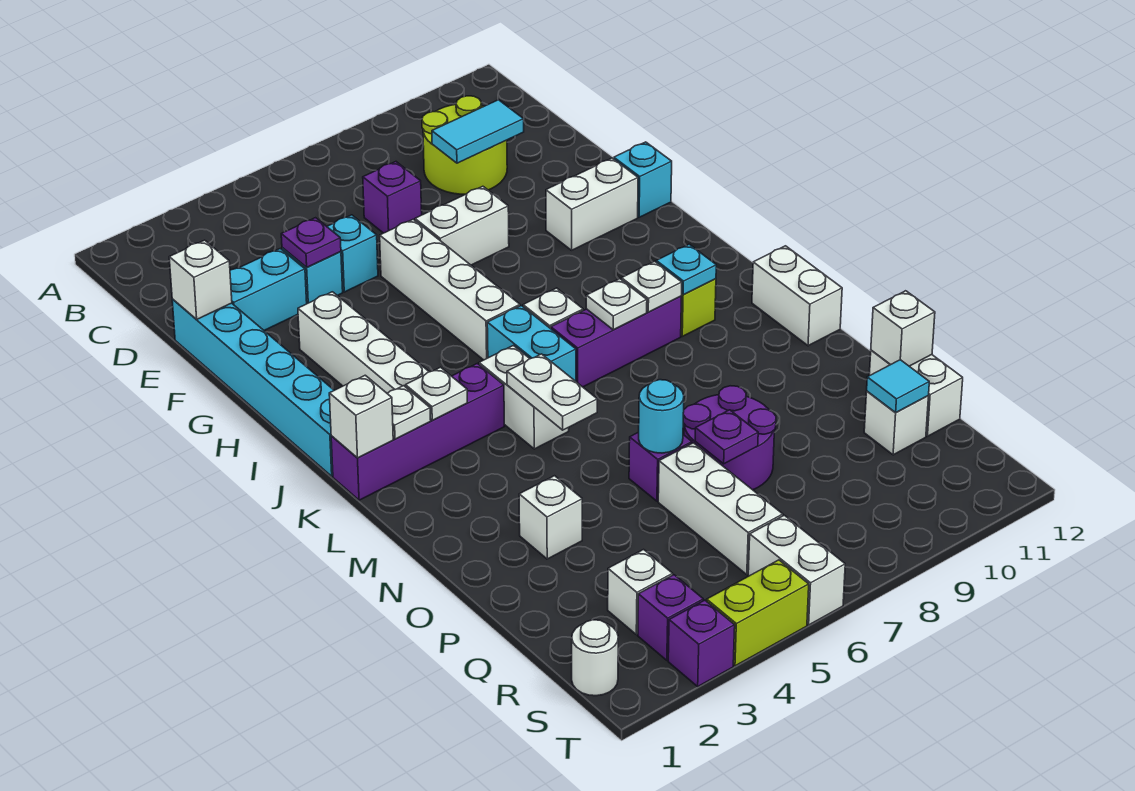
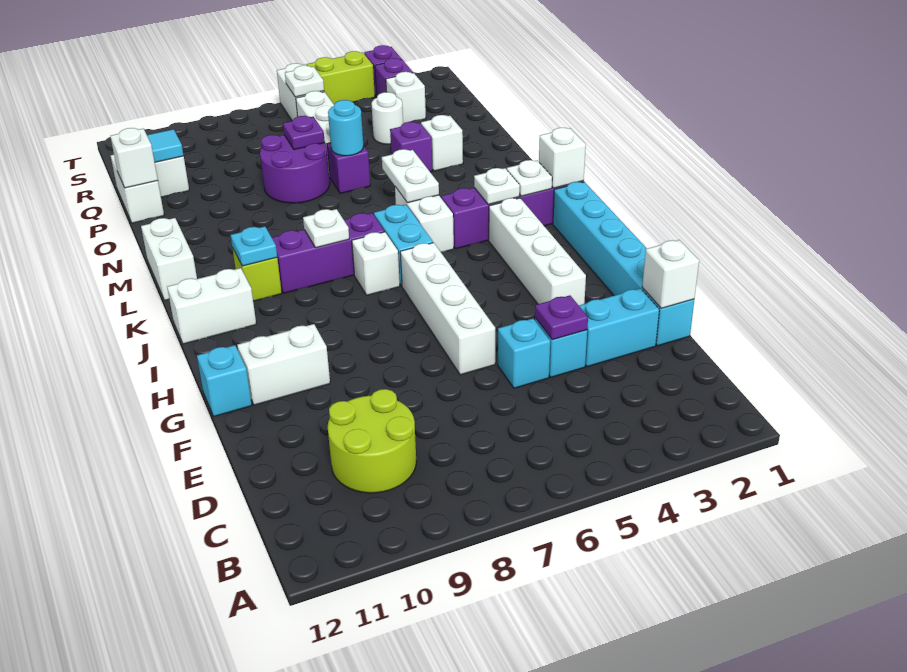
purple brick D7 level 1 -> purple brick O4 level 1
cyan tile D9:D10 level 2 -> none
white brick F7:F8 level 1 -> white brick J11:J12 level 1
white plate K9 level 2 -> white plate S6 level 2
white round brick S1 level 1 -> white round brick Q4 level 1

